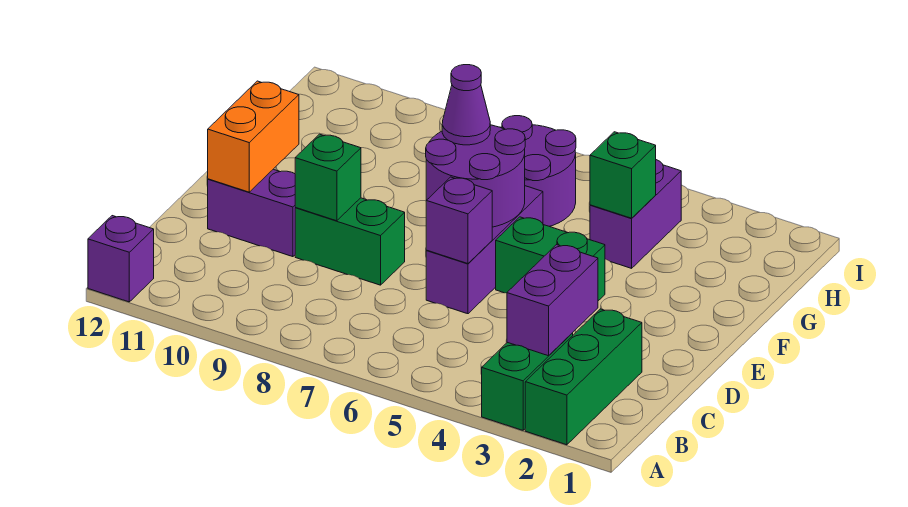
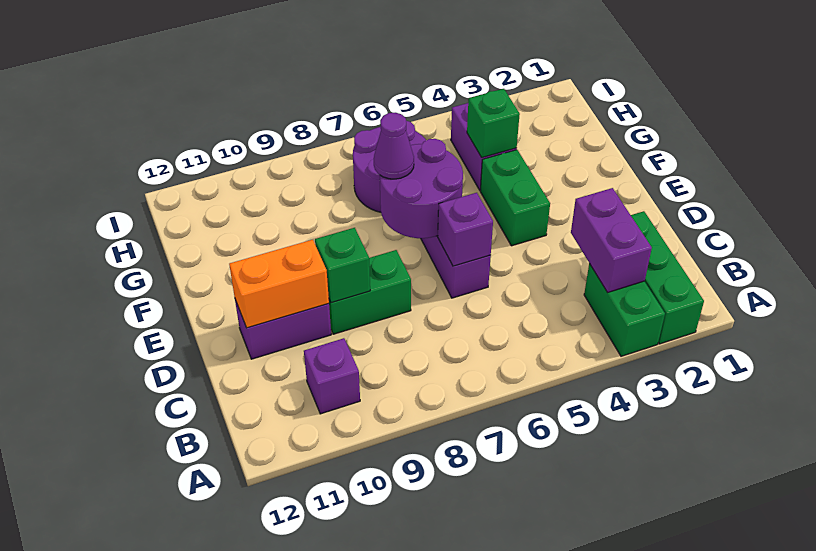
purple brick A12 level 1 -> purple brick B10 level 1
orange brick D11:E11 level 2 -> orange brick D10:D11 level 2
green brick E4:E5 level 1 -> green brick E4:F4 level 1

